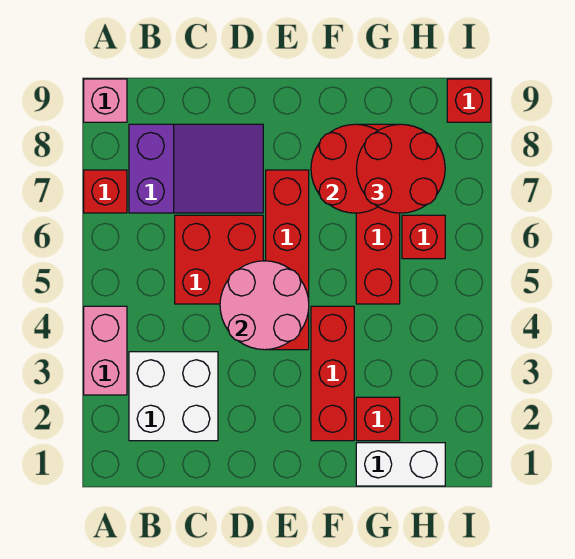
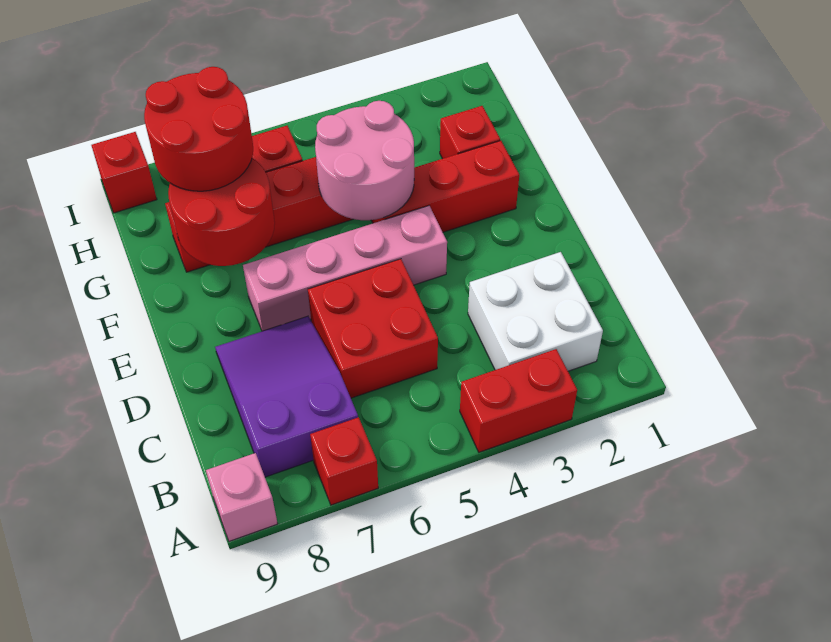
pink brick A3:A4 level 1 -> red brick A3:A4 level 1
pink round brick D4:E5 level 2 -> pink round brick F4:G5 level 2
red brick E4:E7 level 1 -> pink brick E4:E7 level 1
white brick G1:H1 level 1 -> none

